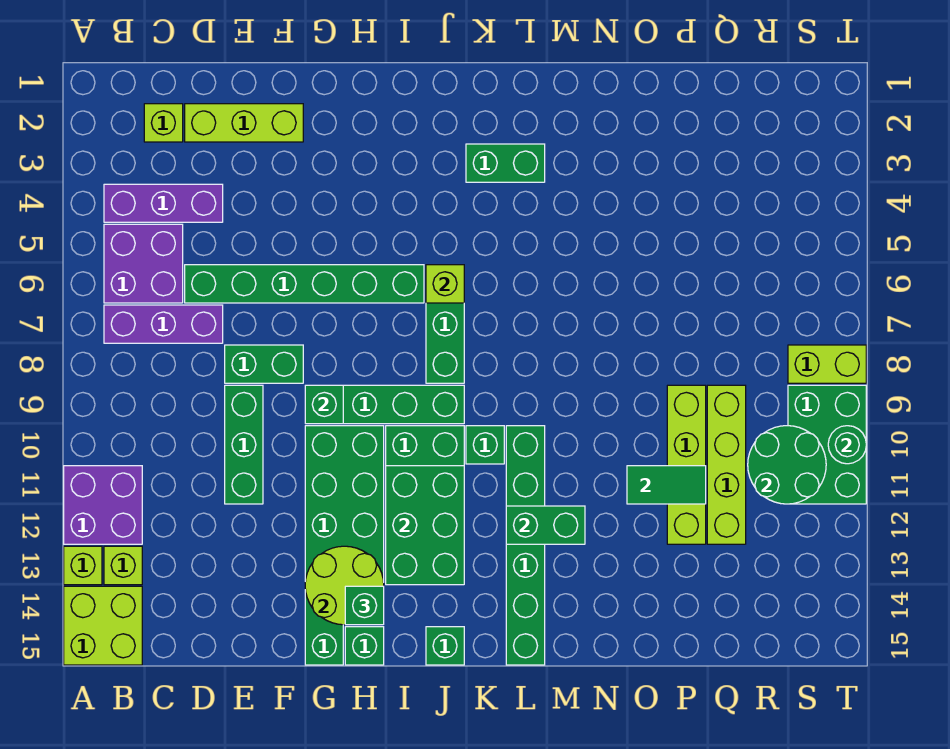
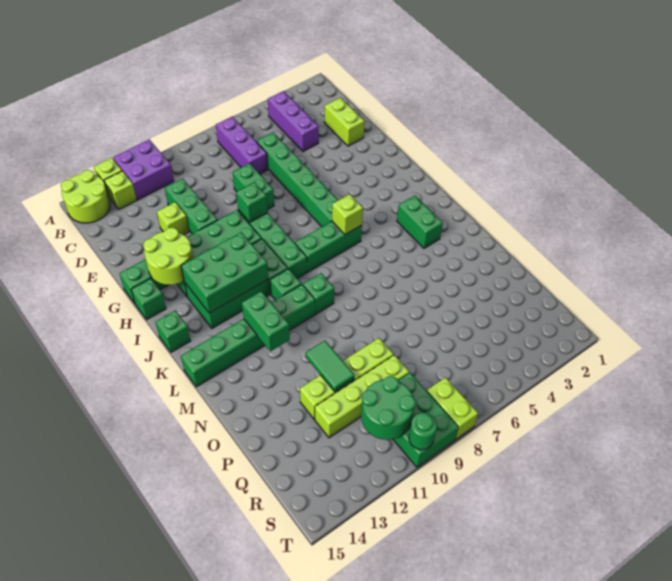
lime brick A14:B15 level 1 -> lime round brick A14:B15 level 1
purple brick B5:C6 level 1 -> none
lime brick C2 level 1 -> lime brick E12 level 1
lime brick D2:F2 level 1 -> lime brick D2:E2 level 1
green brick E9:E11 level 1 -> green brick D11:F11 level 1
green brick H14 level 3 -> green brick L9 level 1
green brick S9:T11 level 1 -> green brick R9:T10 level 1

